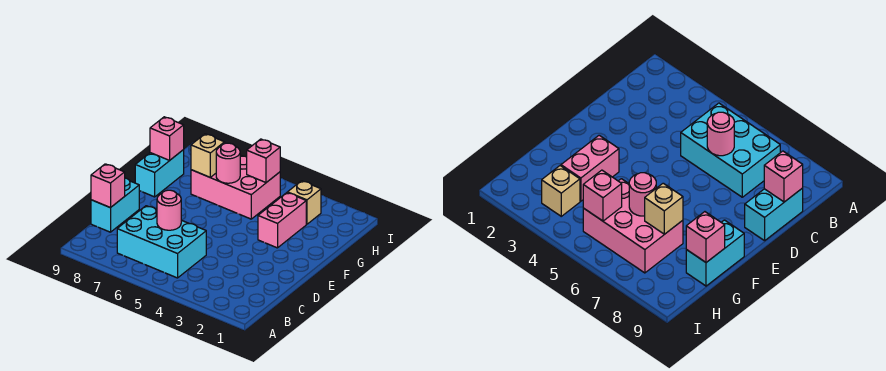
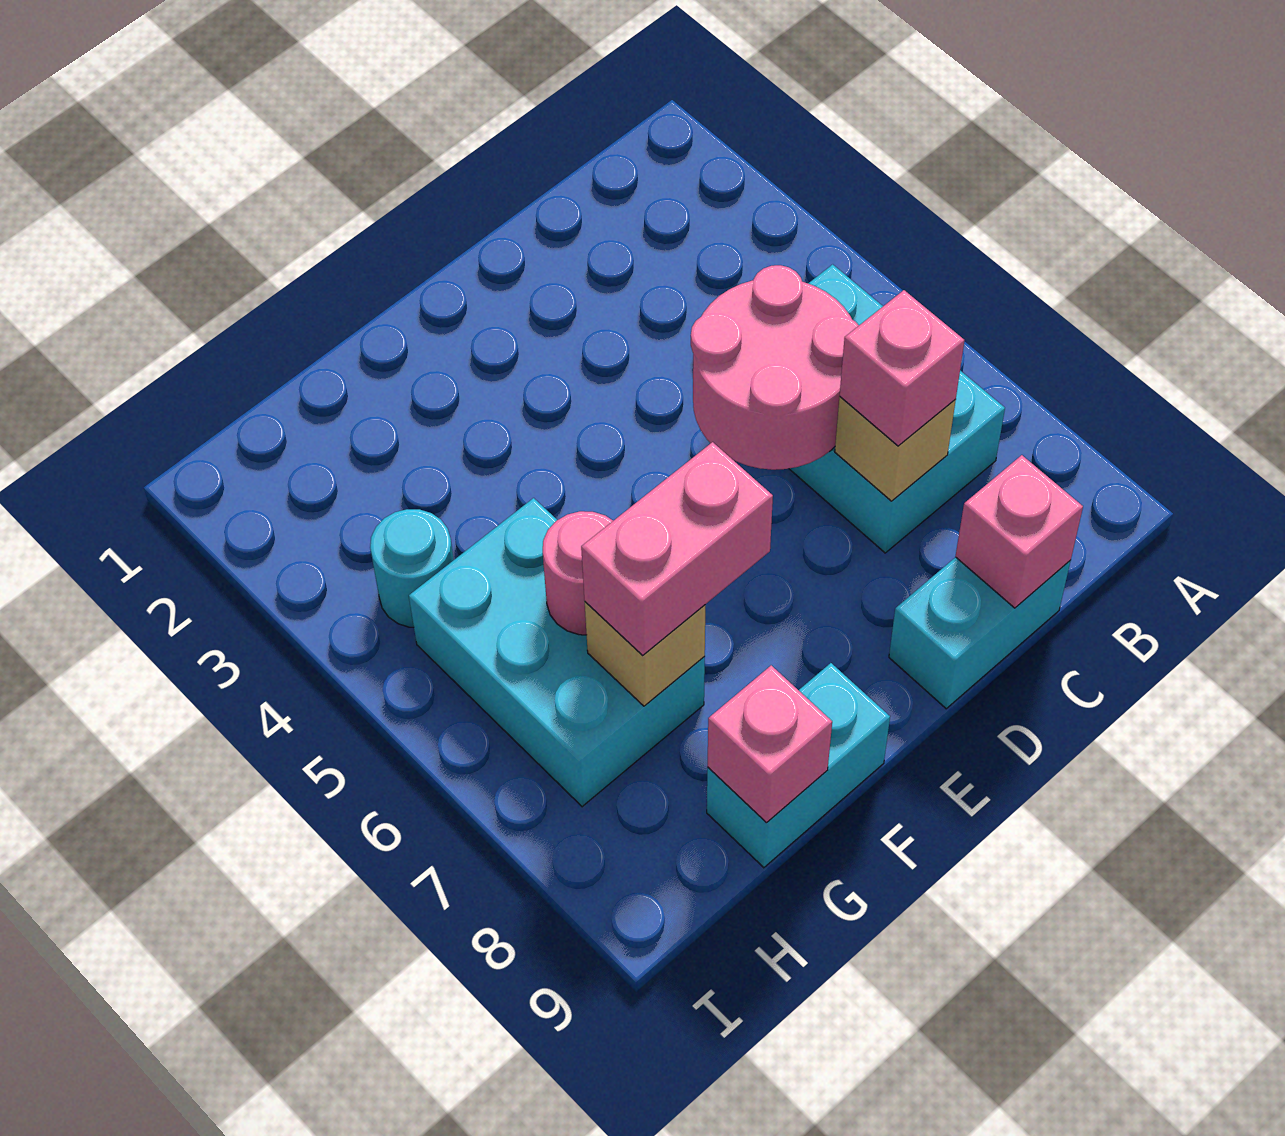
pink round brick C6 level 2 -> pink round brick C5:D6 level 2
pink brick F3:G3 level 1 -> pink brick F7:G7 level 3
pink brick G5:H7 level 1 -> cyan brick G5:H7 level 1
tan brick H3 level 1 -> tan brick C7 level 2
none -> cyan round brick H4 level 1
pink brick H5 level 2 -> pink brick C7 level 3

